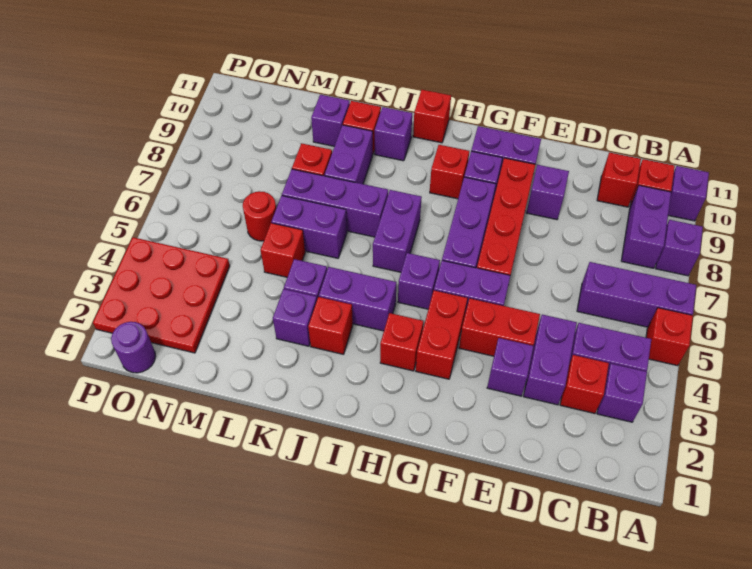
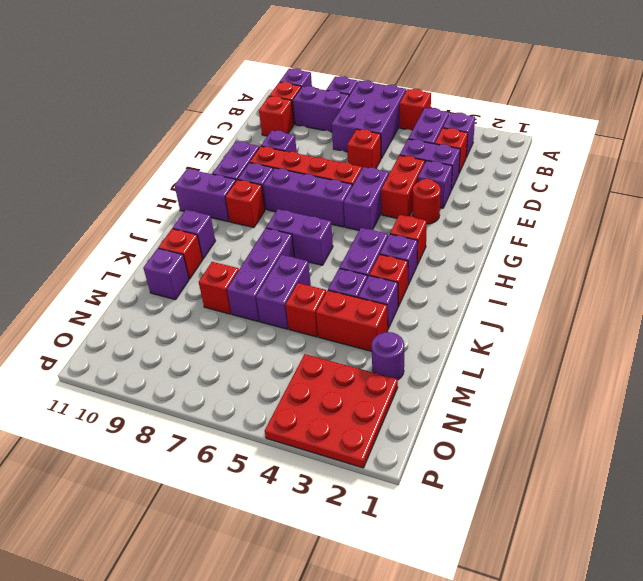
purple brick A6:C6 level 1 -> purple brick A6:C7 level 1
red brick G3:G4 level 1 -> red brick L3:L4 level 1
purple brick H5 level 1 -> purple brick I3 level 1
red brick I11 level 1 -> red brick D6 level 1
purple brick K8:K9 level 1 -> purple brick H10:H11 level 1
red round brick M6 level 1 -> red round brick F3 level 1
purple round brick O1 level 1 -> purple round brick M2 level 1

